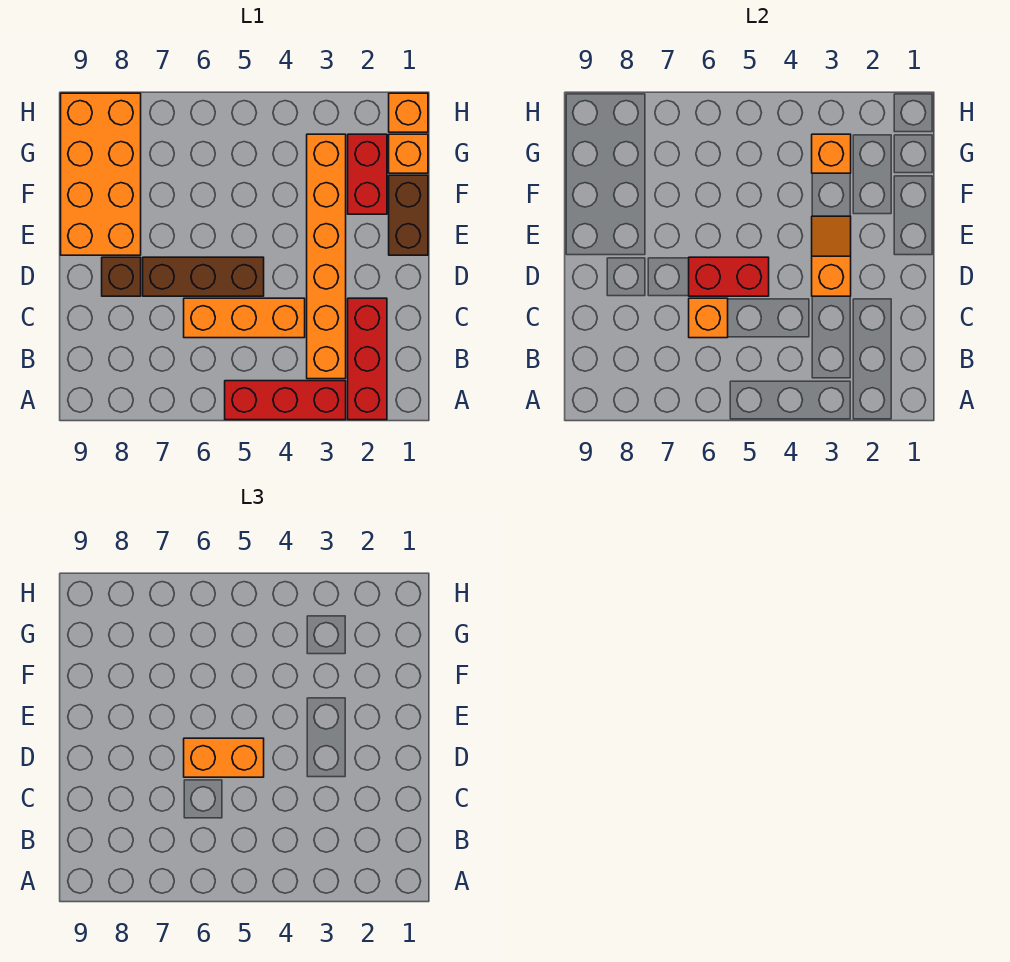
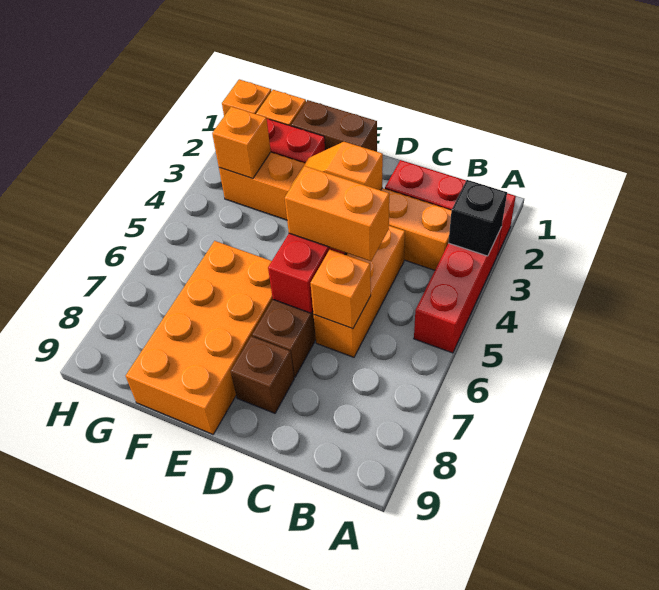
none -> black brick A3 level 2
orange brick D5:D6 level 3 -> orange brick C5:D5 level 3
orange brick E8:H9 level 1 -> orange brick E6:F9 level 1

